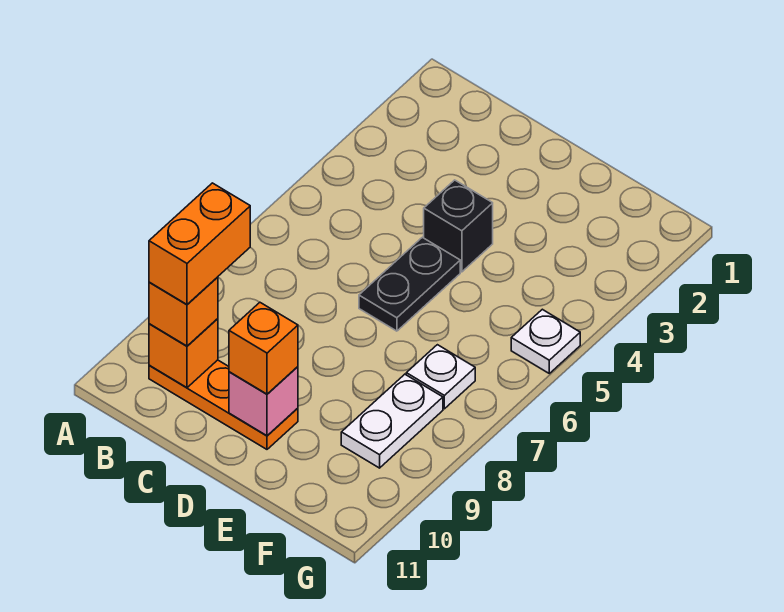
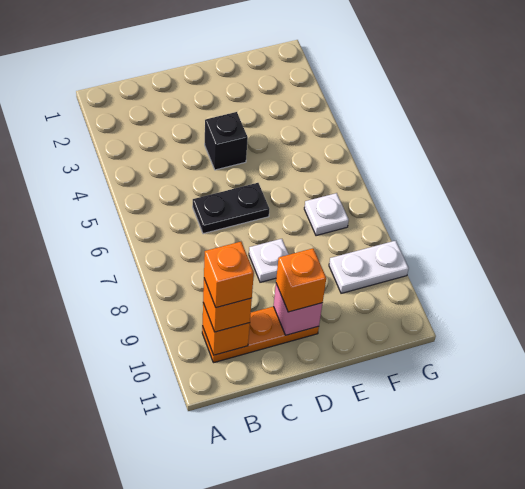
orange brick B9:B10 level 4 -> orange brick B10 level 4
black plate D5:D6 level 1 -> black plate C6:D6 level 1
white plate F8:F9 level 1 -> white plate F9:G9 level 1
white plate G5 level 1 -> white plate D8 level 1

